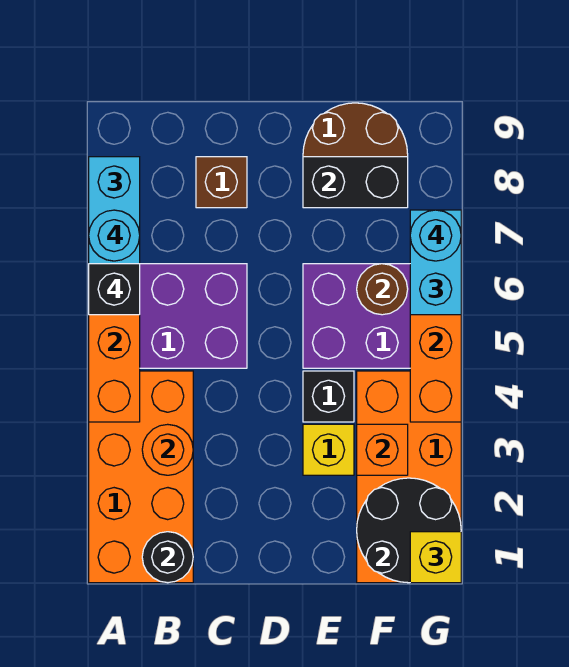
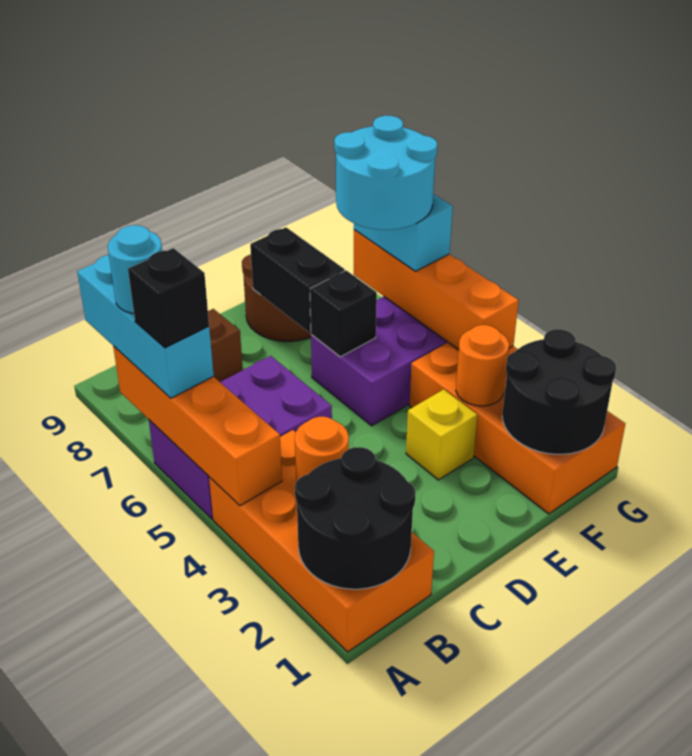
black round brick B1 level 2 -> black round brick A1:B2 level 2
black brick E4 level 1 -> black brick E6 level 2
black brick E8:F8 level 2 -> black brick E7:E8 level 2
orange brick F3 level 2 -> orange round brick F3 level 2
brown round brick F6 level 2 -> none
yellow brick G1 level 3 -> none
cyan round brick G7 level 4 -> cyan round brick F6:G7 level 4

